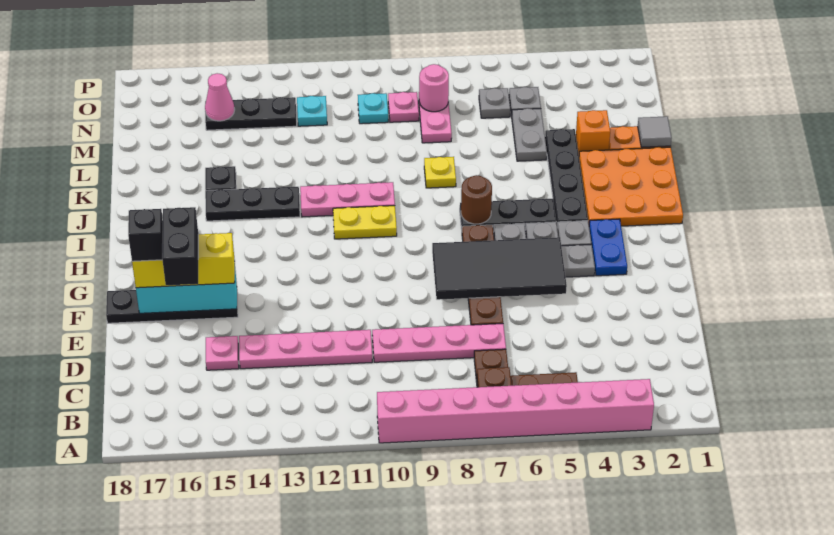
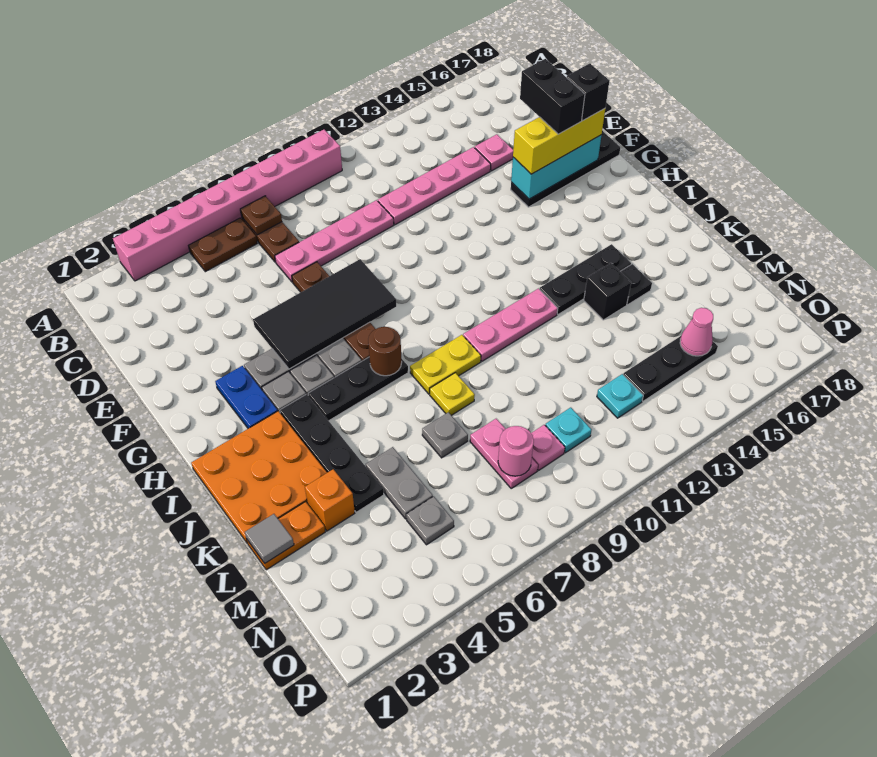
yellow plate I10:I11 level 1 -> yellow plate J8:J9 level 1
none -> black brick K14 level 1
grey plate N6 level 1 -> grey plate L7 level 1

